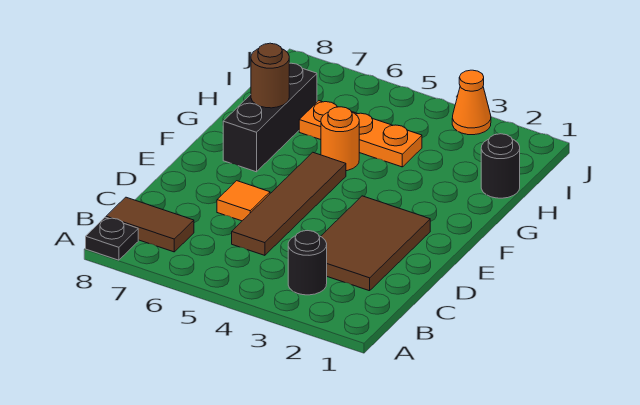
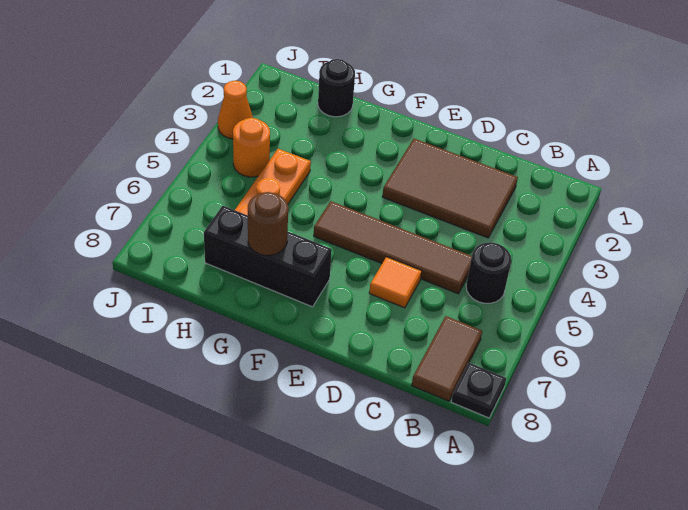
black round brick B3 level 1 -> black round brick B5 level 1
orange round brick G5 level 1 -> orange round brick I4 level 1

